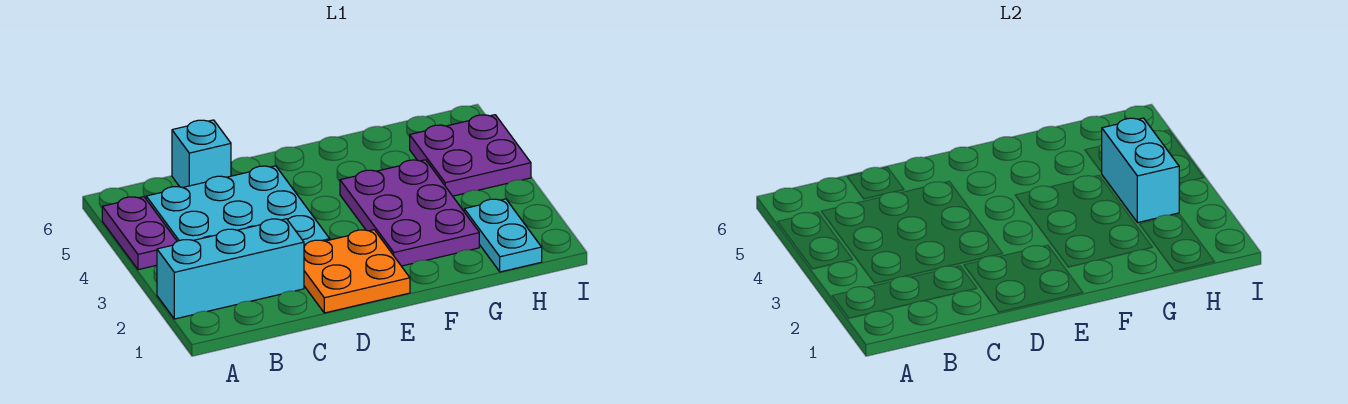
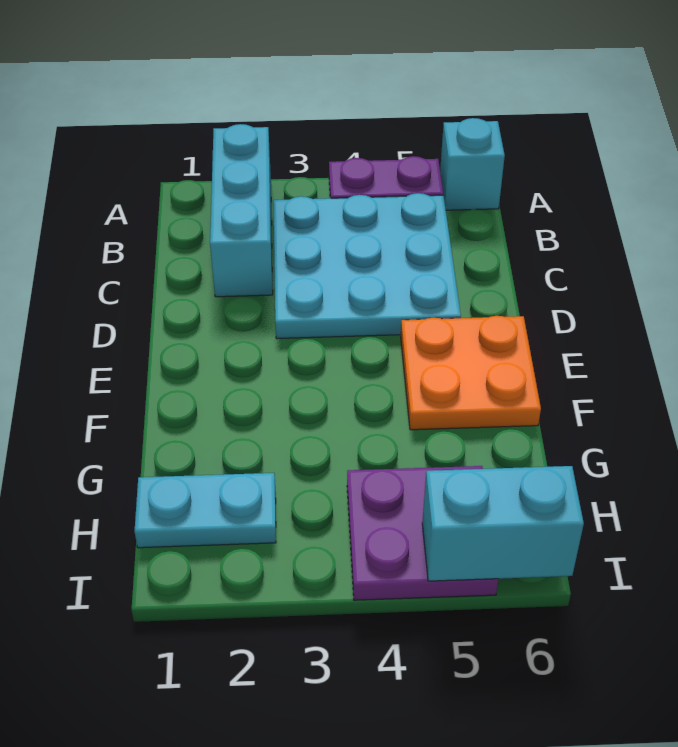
cyan brick C6 level 1 -> cyan brick A6 level 1
orange plate D1:E2 level 1 -> orange plate E5:F6 level 1
purple plate F2:G4 level 1 -> none
cyan brick H3:H4 level 2 -> cyan brick I5:I6 level 2

